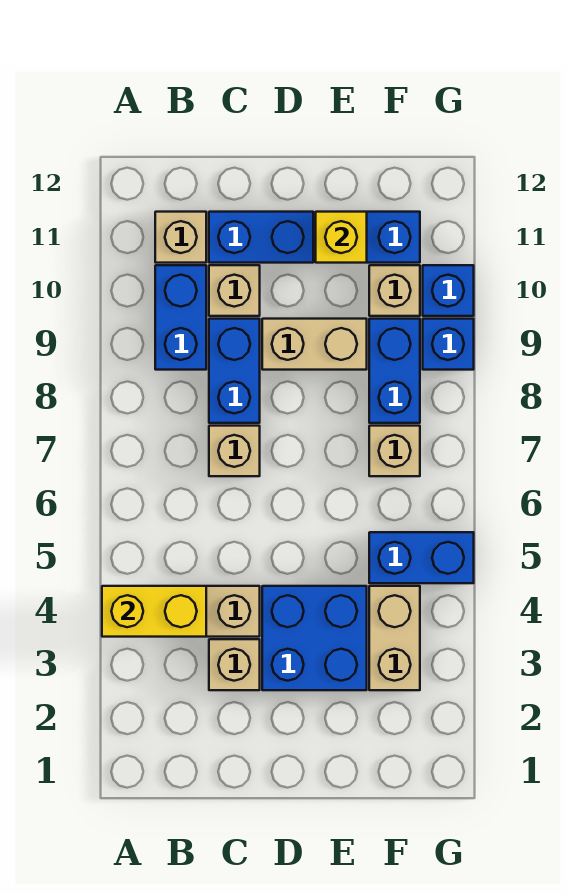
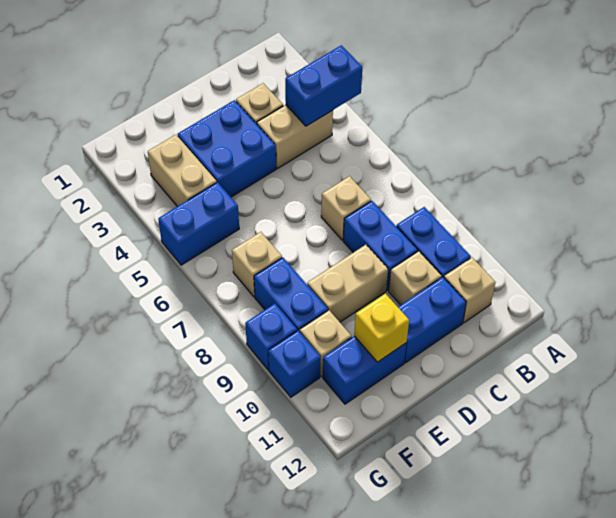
yellow brick A4:B4 level 2 -> blue brick A4:B4 level 2

